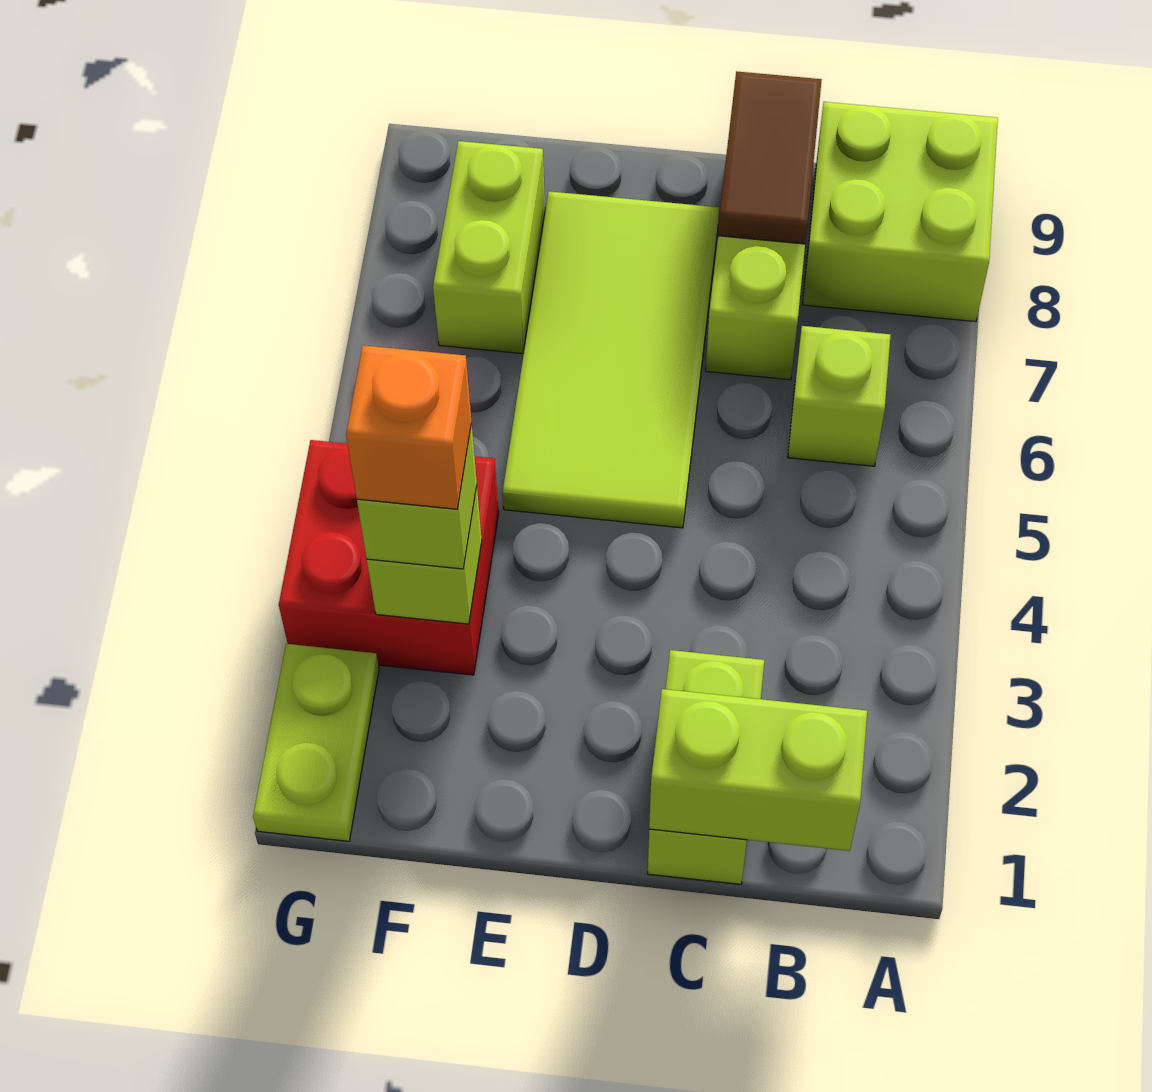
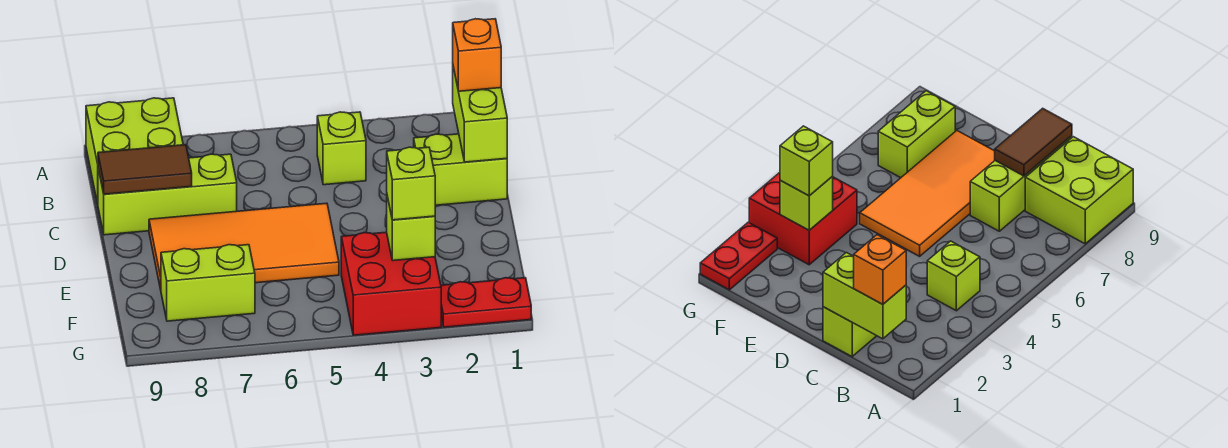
lime brick B6 level 1 -> lime brick B4 level 1
lime tile D5:E8 level 1 -> orange tile D5:E8 level 1
orange brick F3 level 4 -> orange brick B1 level 3
lime plate G1:G2 level 1 -> red plate G1:G2 level 1

